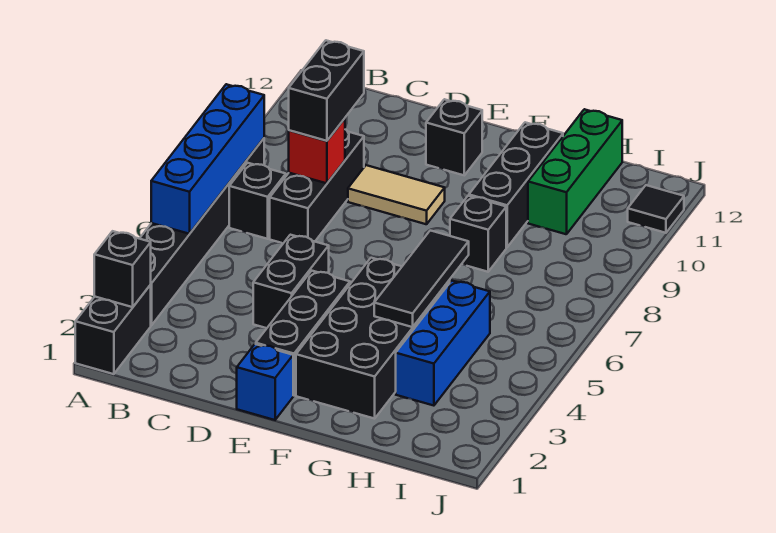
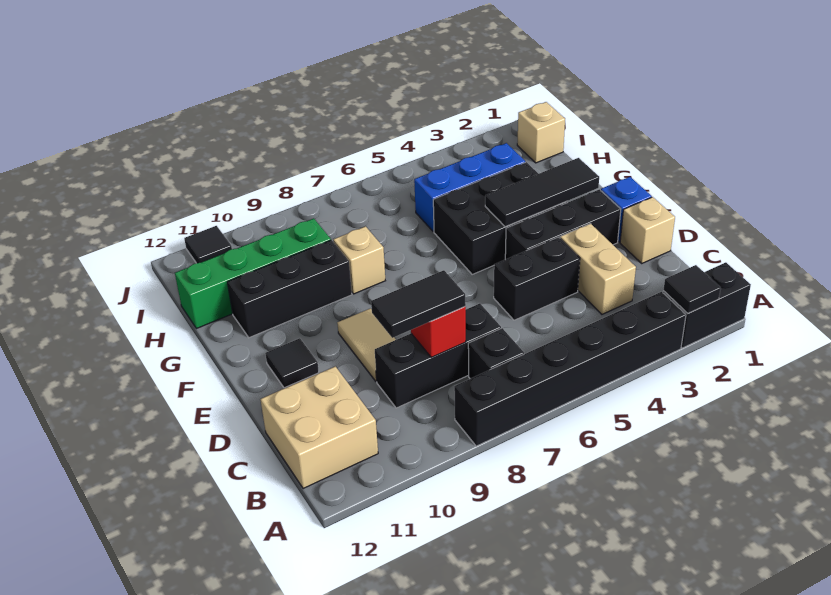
black brick A2 level 2 -> black tile A2 level 2
blue brick A5:A8 level 2 -> none
none -> tan brick B11:C12 level 1
none -> tan brick C3:D3 level 1
black brick C8:C9 level 3 -> black tile C8:C9 level 3
none -> tan brick D1 level 1
black brick E11 level 1 -> black tile E11 level 1
black brick F2:G5 level 1 -> black brick F3:G5 level 1
black tile G4:G6 level 2 -> black tile F2:F4 level 2
black brick G8 level 1 -> tan brick G8 level 1
green brick H10:H12 level 1 -> green brick H9:H12 level 1
none -> tan brick I1 level 1

